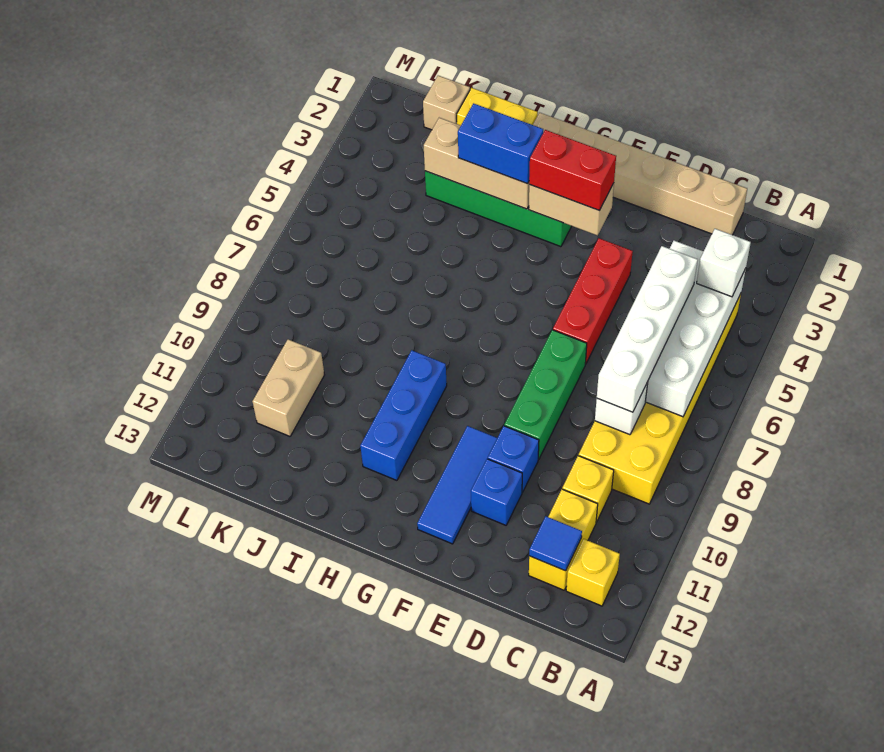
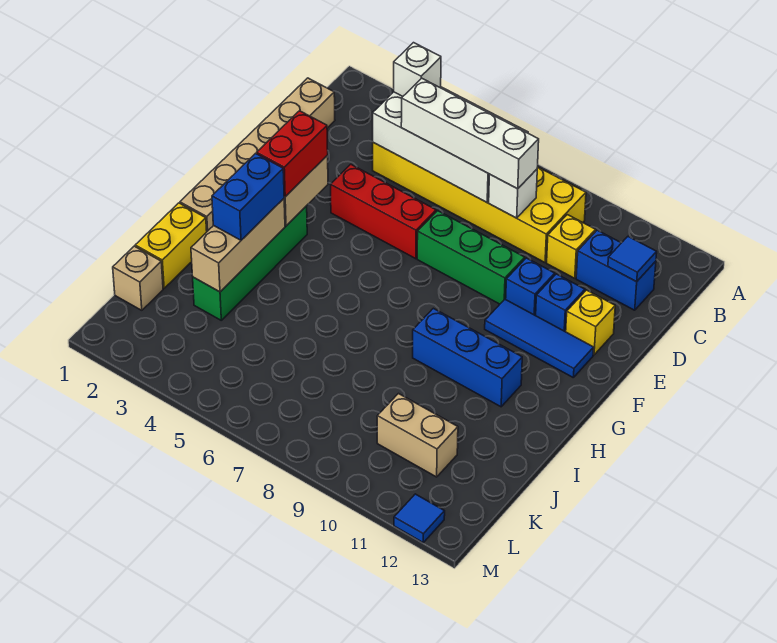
yellow brick B12 level 1 -> yellow brick E12 level 1
yellow brick C11:C12 level 1 -> blue brick C11:C12 level 1
none -> blue tile M12 level 1

